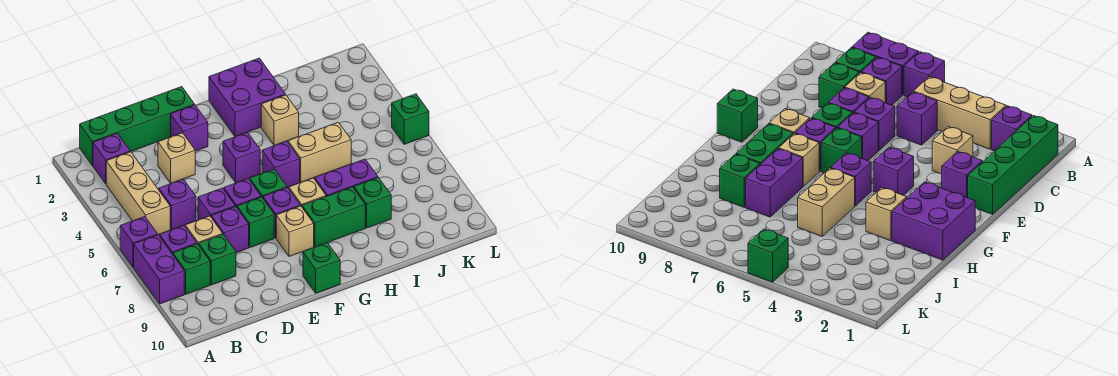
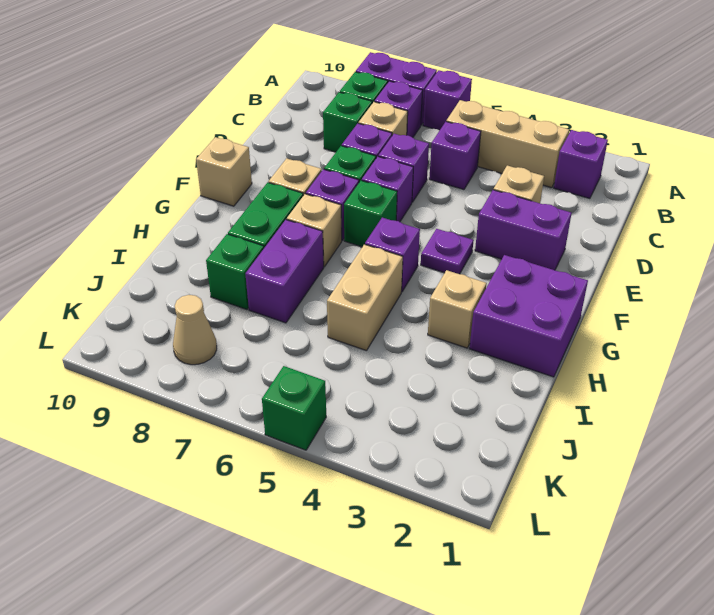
green brick B1:E1 level 1 -> none
purple brick E2 level 1 -> purple brick E2:E3 level 1
purple brick F4 level 1 -> purple plate F4 level 1
green brick F10 level 1 -> tan brick F10 level 1
none -> tan cone K8 level 1

